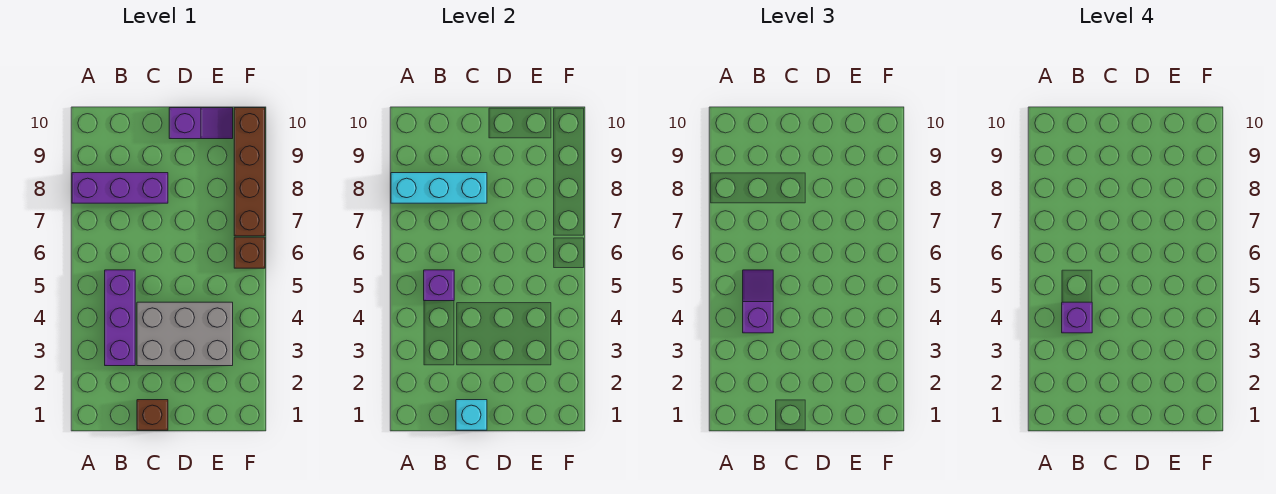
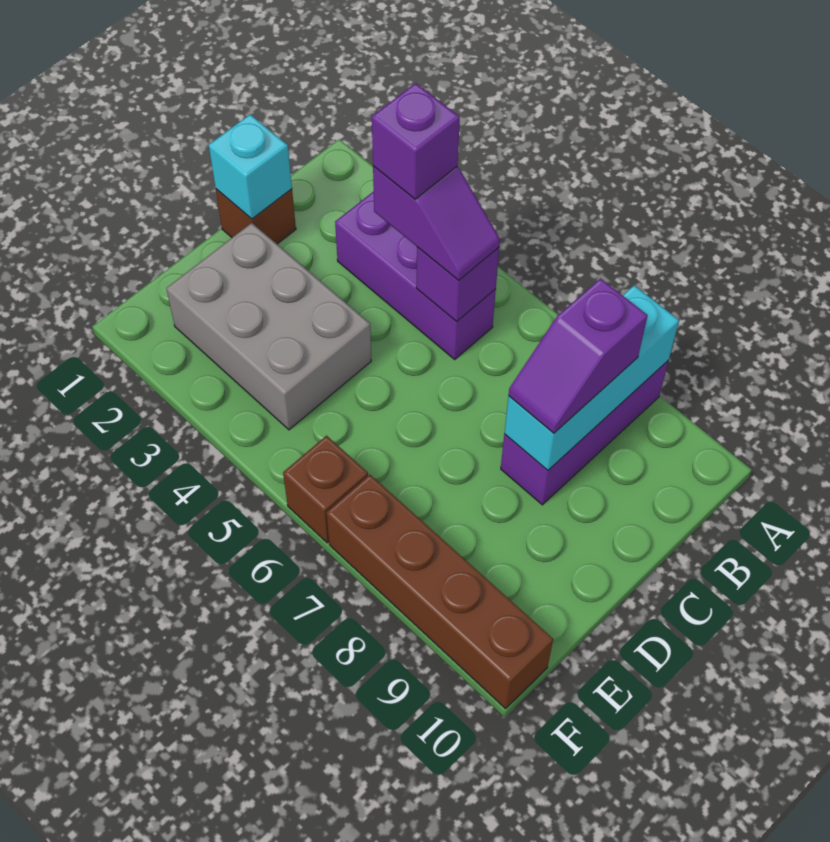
grey brick C3:E4 level 1 -> grey brick D2:E4 level 1
purple slope D10:E10 level 1 top D -> purple slope B8:C8 level 3 top B

